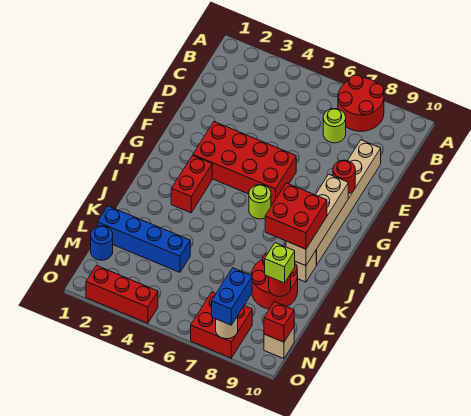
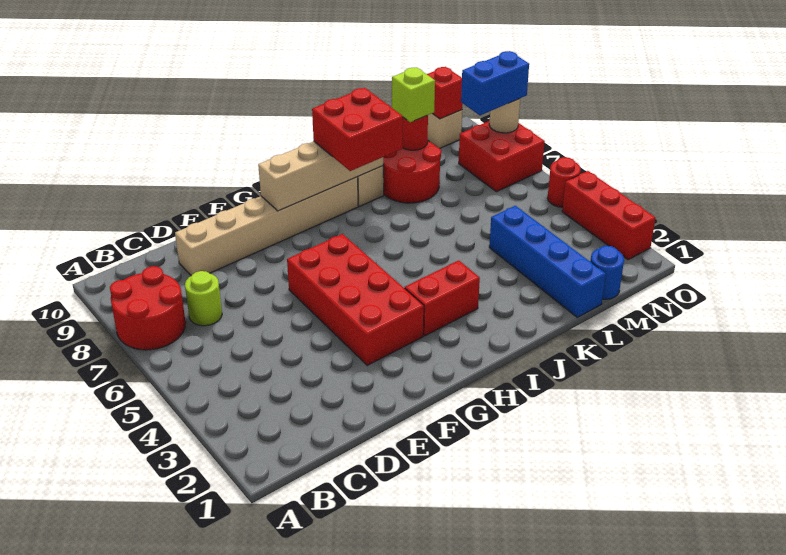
red round brick F9 level 2 -> red round brick O5 level 1
lime round brick H6 level 1 -> none

